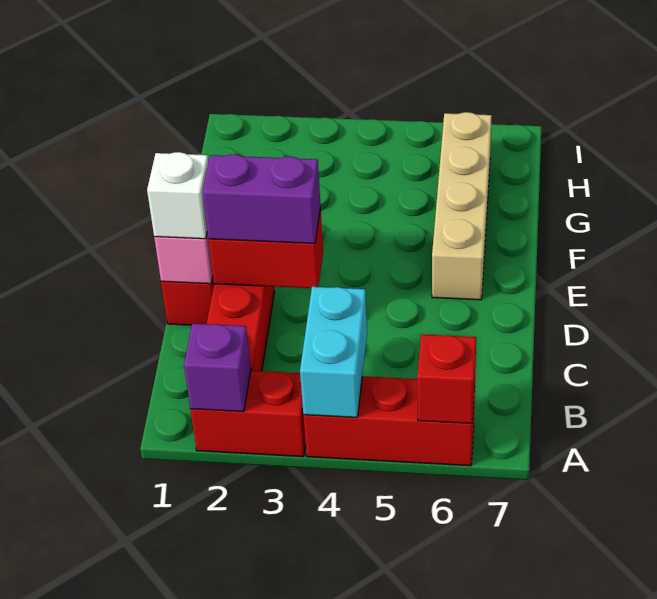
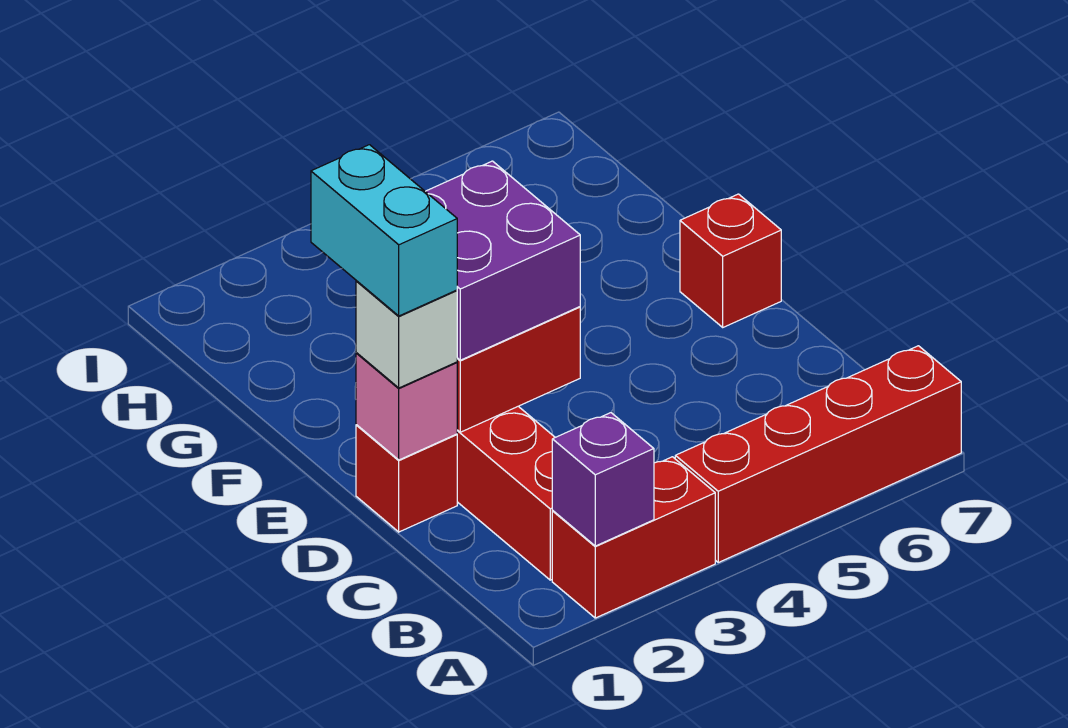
red brick A4:A6 level 1 -> red brick A4:A7 level 1
cyan brick A4:B4 level 2 -> cyan brick D1:E1 level 4
red brick A6 level 2 -> red brick E7 level 1
purple brick D2:D3 level 3 -> purple brick D2:E3 level 3
tan brick E6:H6 level 1 -> none

